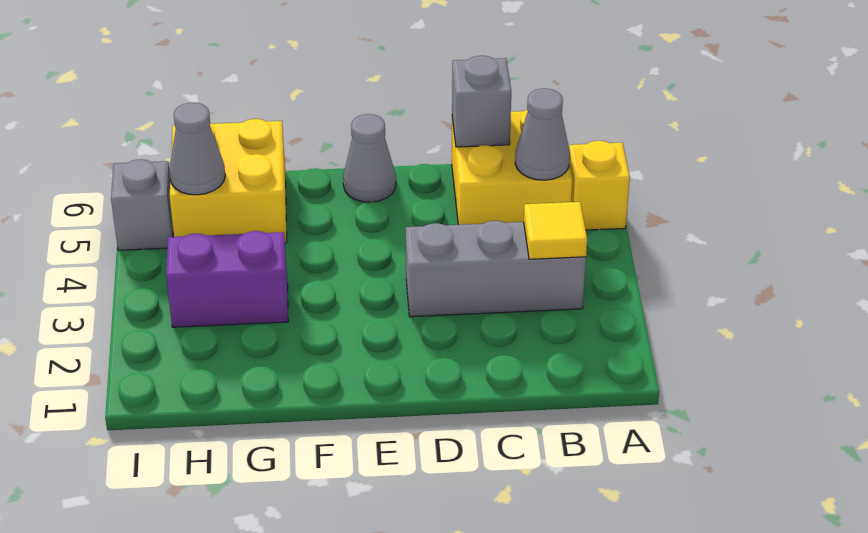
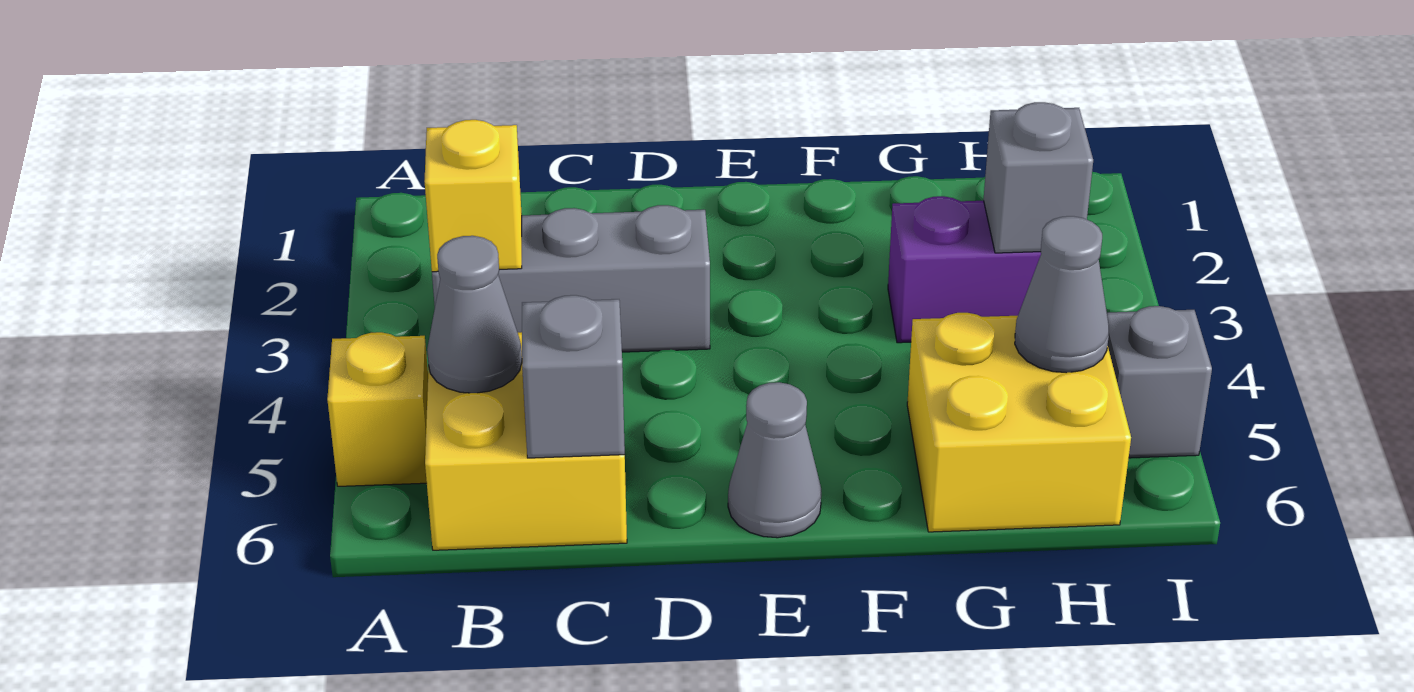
yellow tile B3 level 2 -> yellow brick B3 level 2
none -> grey brick H3 level 2

